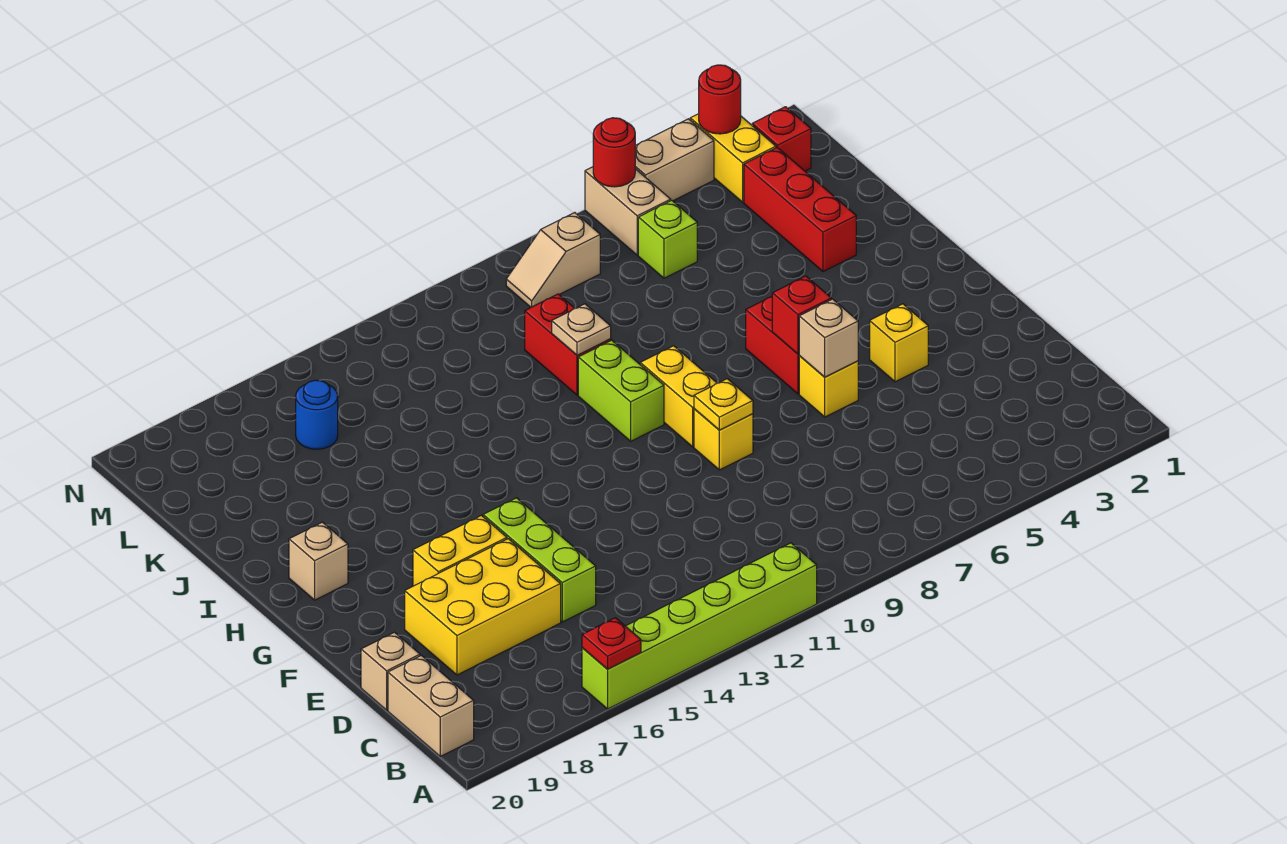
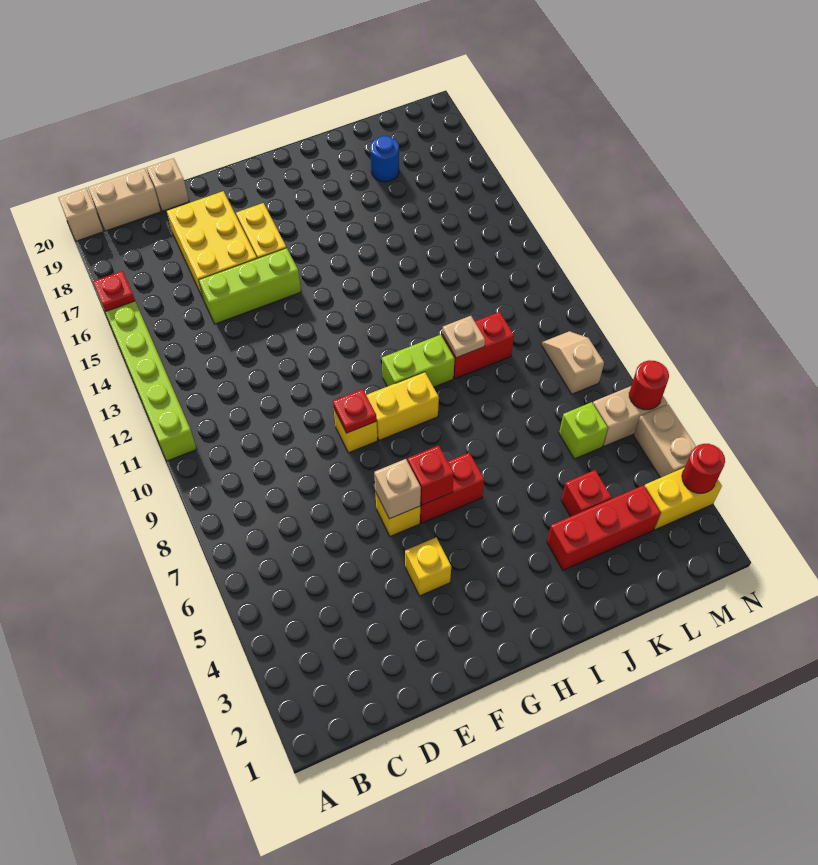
yellow plate F9 level 2 -> red plate F9 level 2
tan brick H19 level 1 -> tan brick A20 level 1
blue round brick L16 level 1 -> blue round brick K18 level 1
red brick M2 level 1 -> red brick K4 level 1

